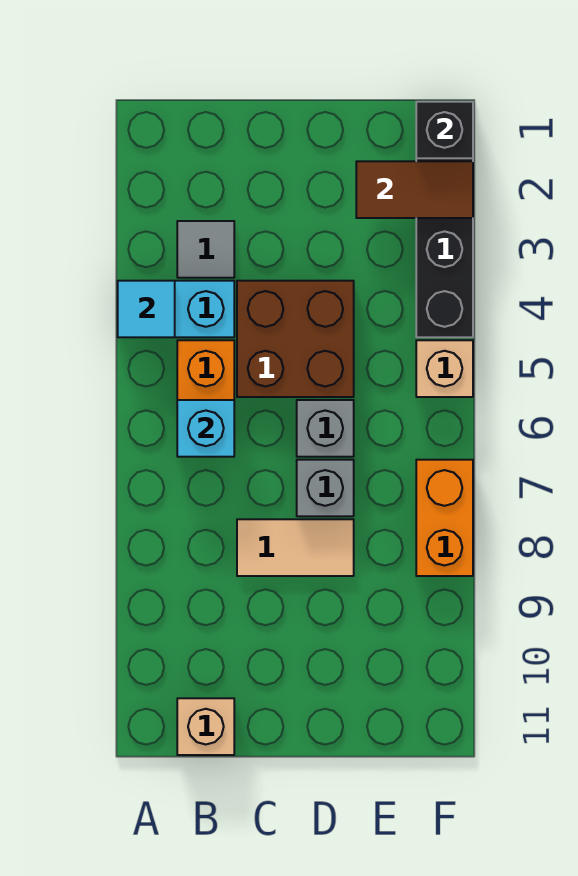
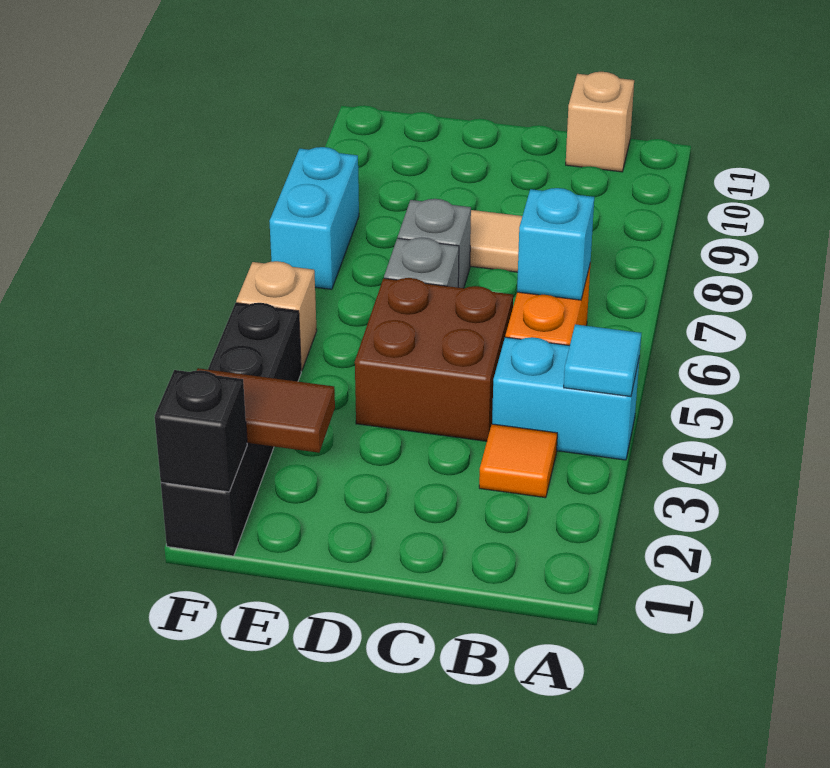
grey tile B3 level 1 -> orange tile B3 level 1
orange brick F7:F8 level 1 -> cyan brick F7:F8 level 1

